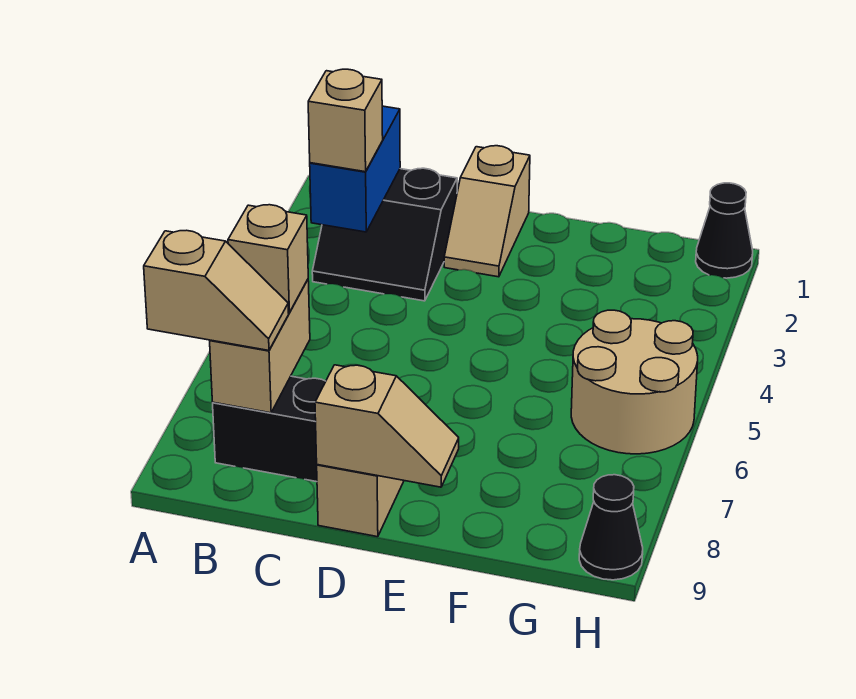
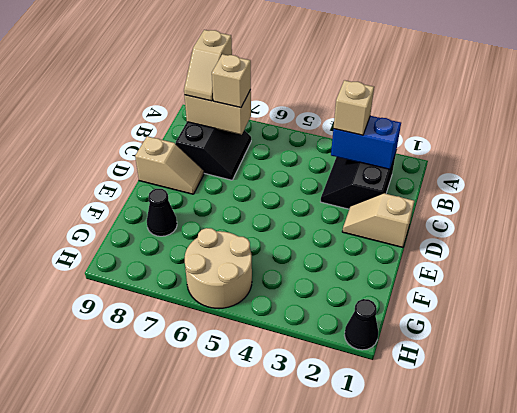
tan slope D9:E9 level 2 top D -> none
black cone H9 level 1 -> black cone F8 level 1

